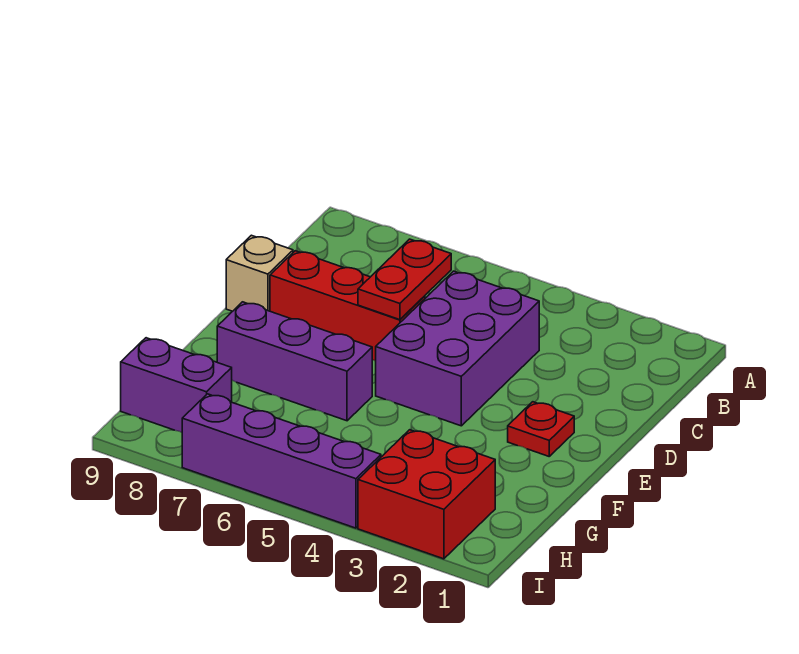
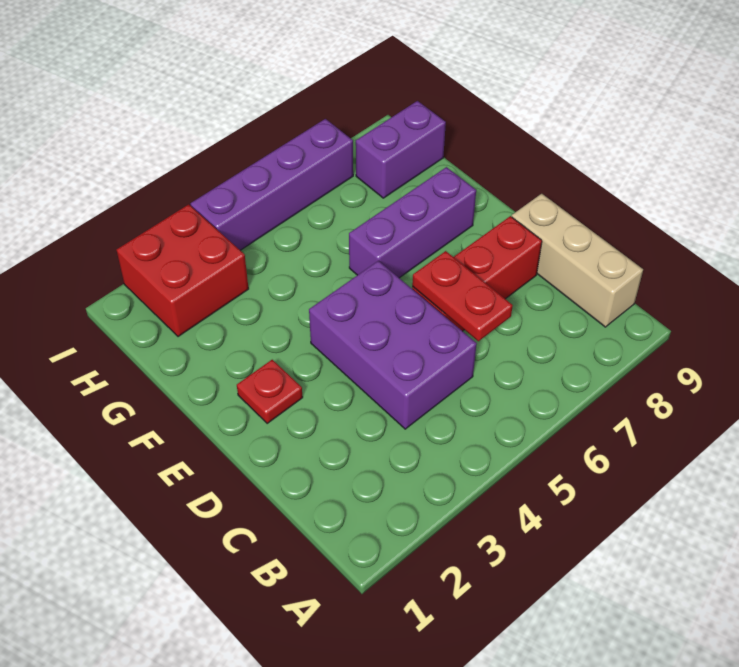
tan brick D9 level 1 -> tan brick B9:D9 level 1

